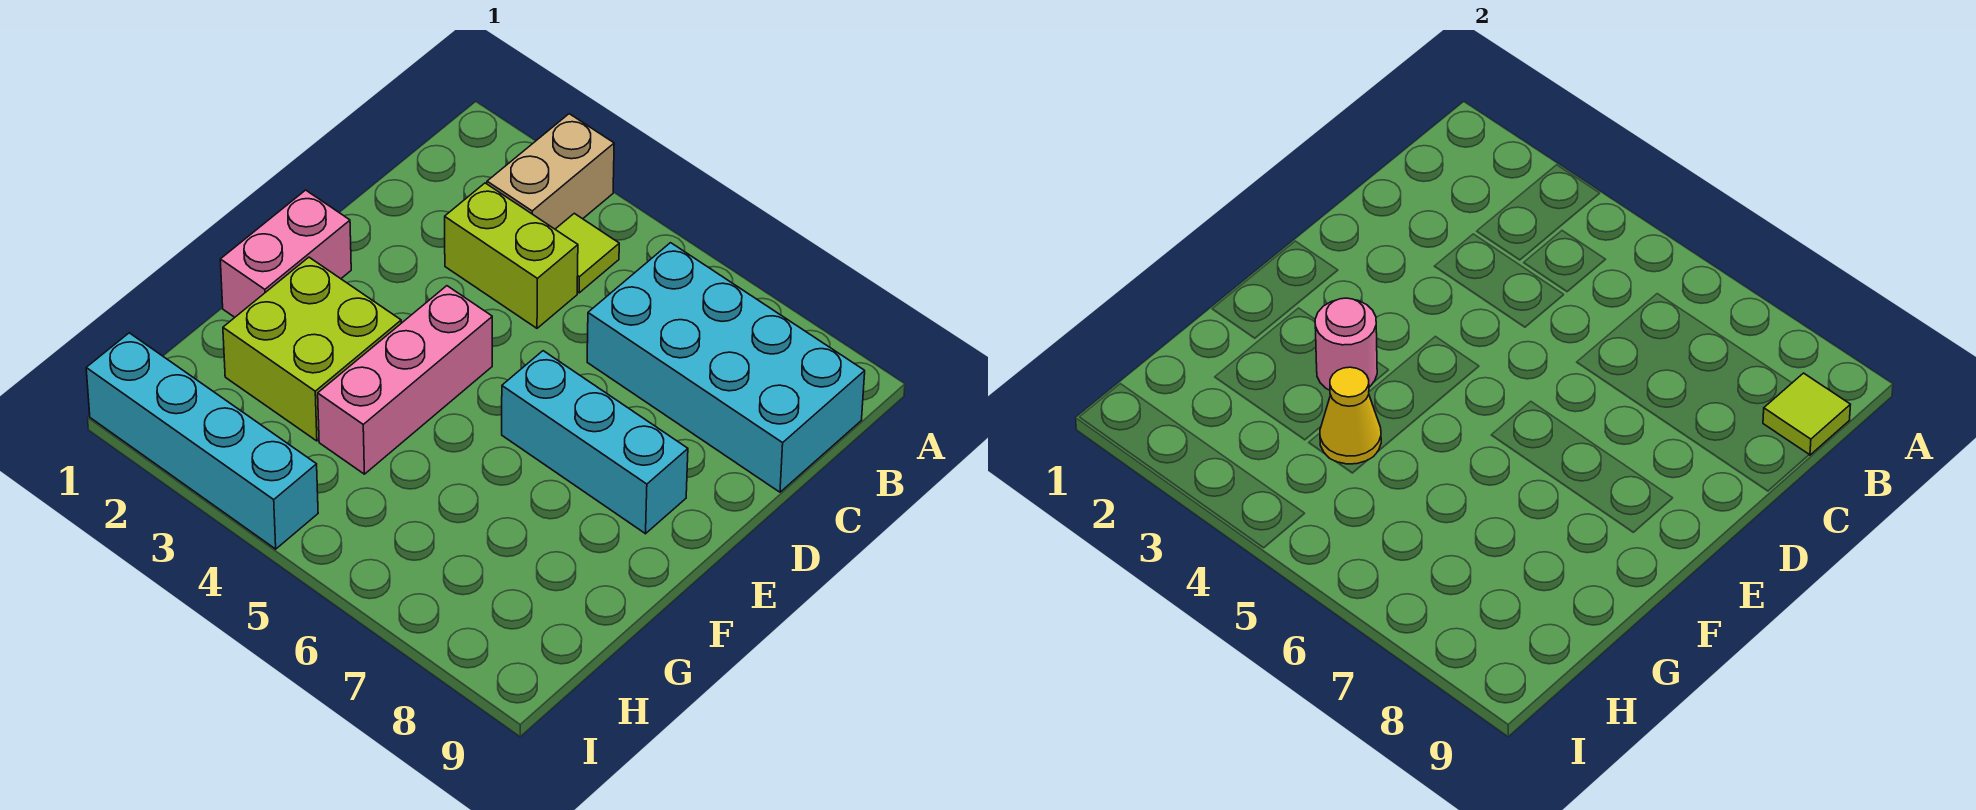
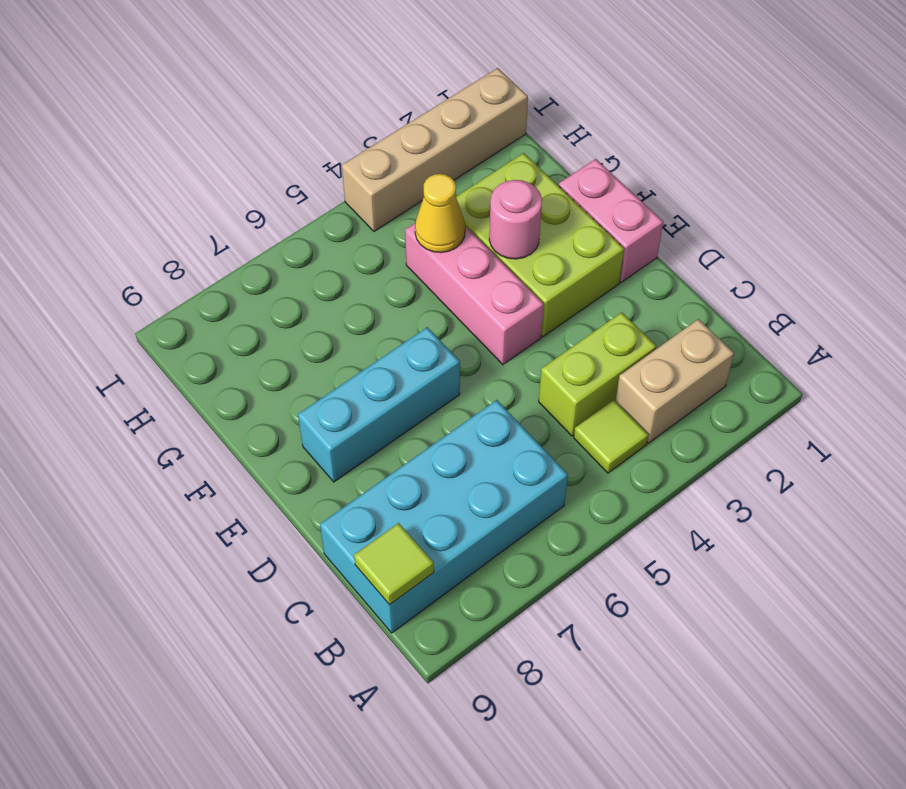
tan brick A3:B3 level 1 -> tan brick B2:B3 level 1
lime brick F2:G3 level 1 -> lime brick E2:G3 level 1
cyan brick I1:I4 level 1 -> tan brick I1:I4 level 1

